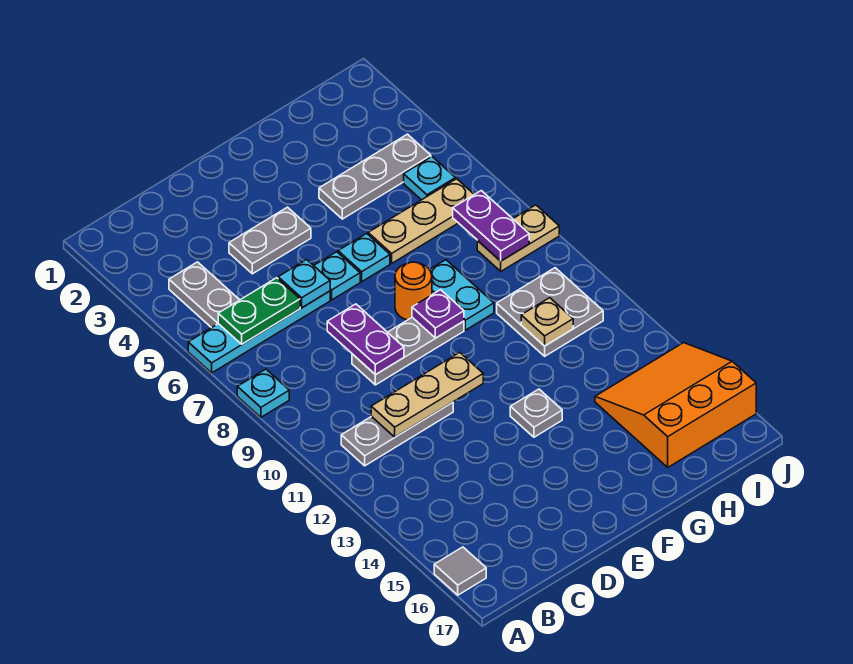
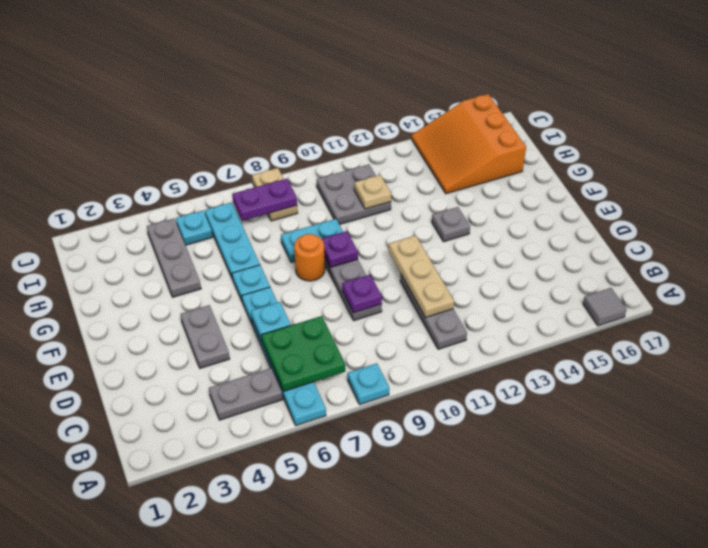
green plate B6:C6 level 2 -> green plate B6:C7 level 2
purple plate D8:D9 level 2 -> purple plate D9 level 2
tan plate G6:I6 level 1 -> cyan plate G6:I6 level 1

